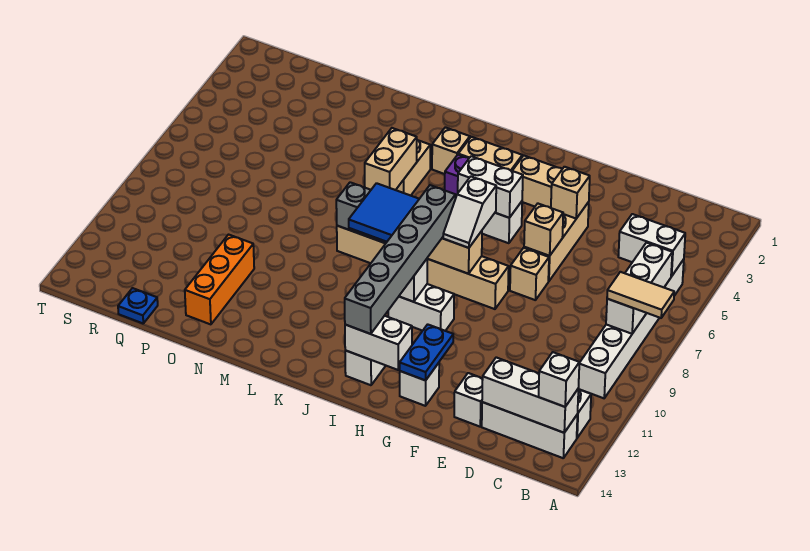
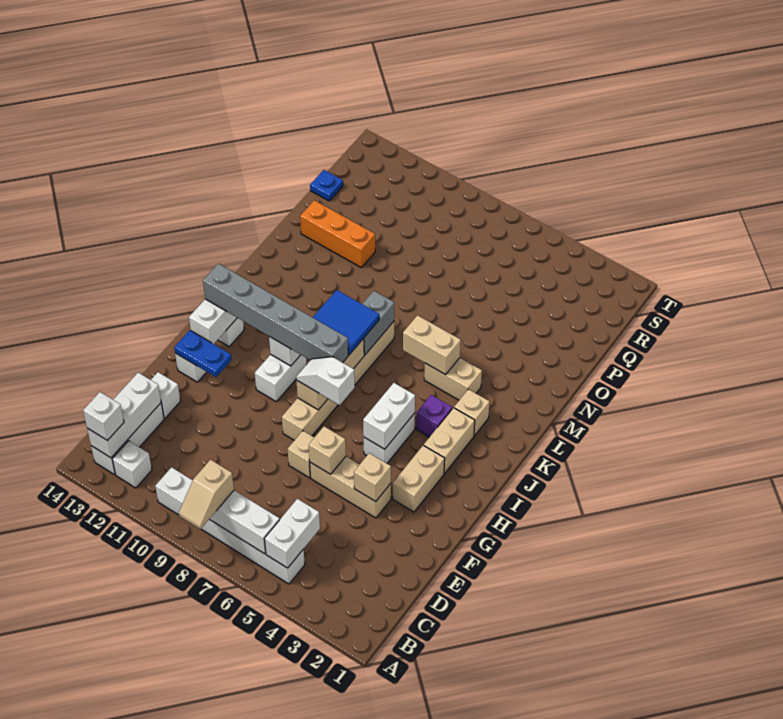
tan tile A8:B8 level 3 -> tan slope A8:B8 level 3 top B

